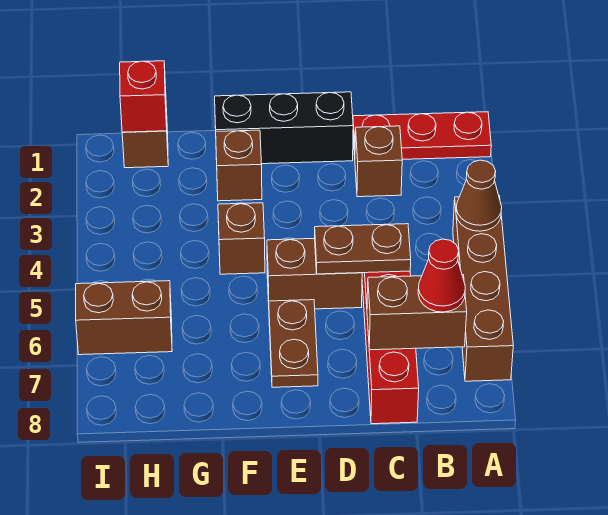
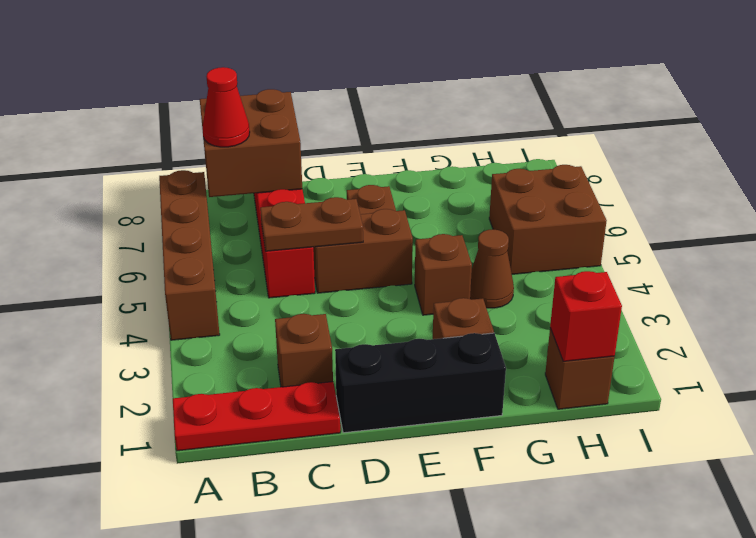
brown cone A4 level 2 -> brown cone G4 level 1
brown brick B7:C7 level 2 -> brown brick B7:C8 level 2
brown brick H6:I6 level 1 -> brown brick H5:I6 level 1

